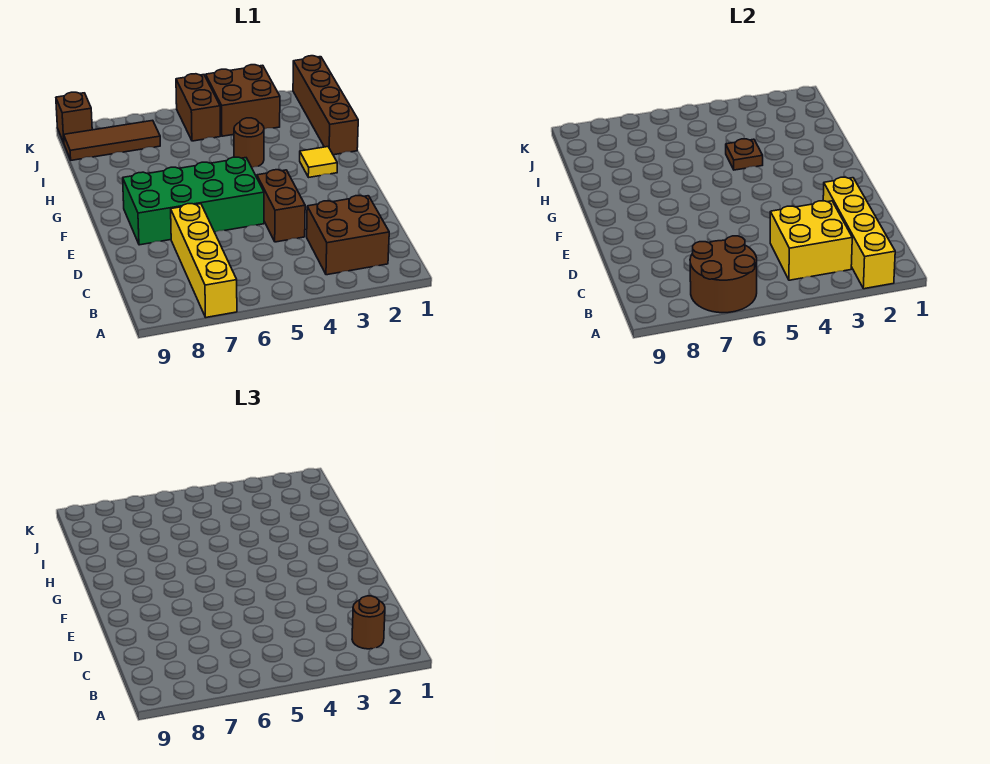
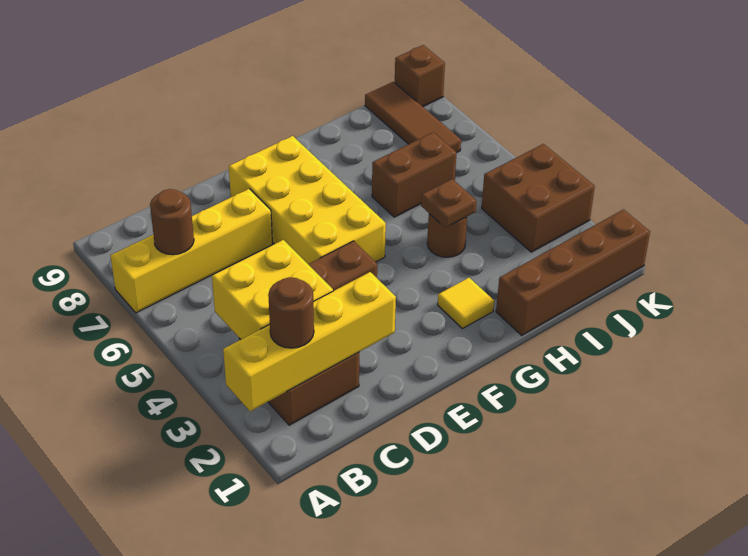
brown round brick A6:B7 level 2 -> brown round brick B7 level 2
green brick E5:F8 level 1 -> yellow brick E5:F8 level 1
brown brick J5:K5 level 1 -> brown brick H6:I6 level 1

